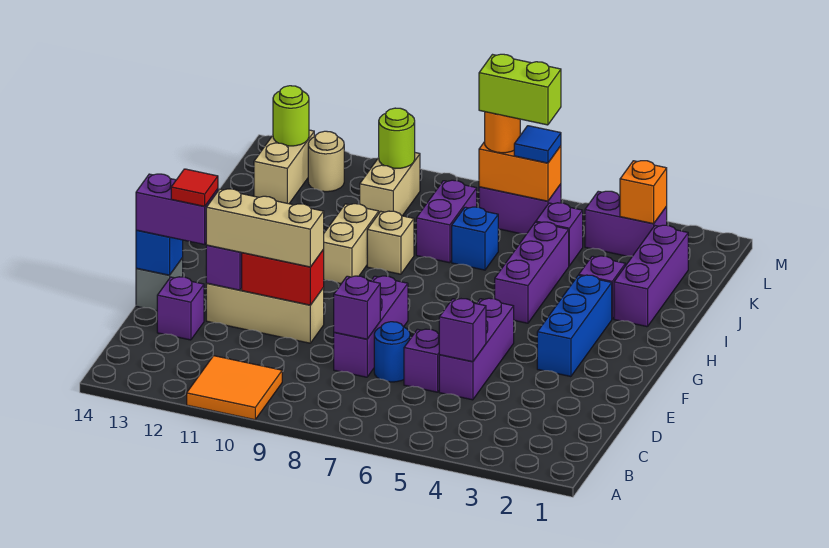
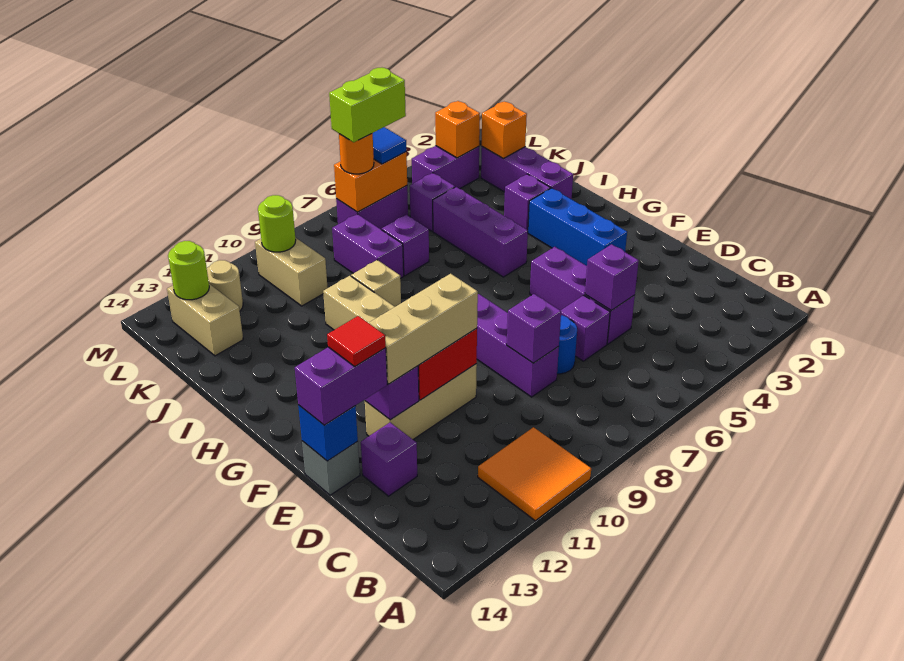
blue brick J7 level 1 -> purple brick J7 level 1
none -> orange brick K2 level 2

